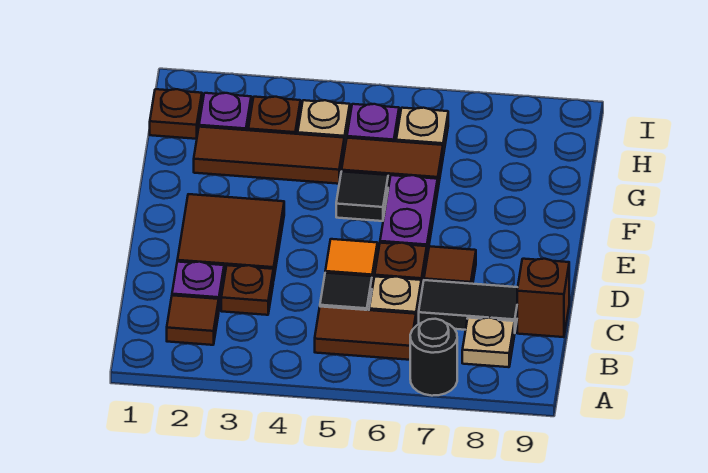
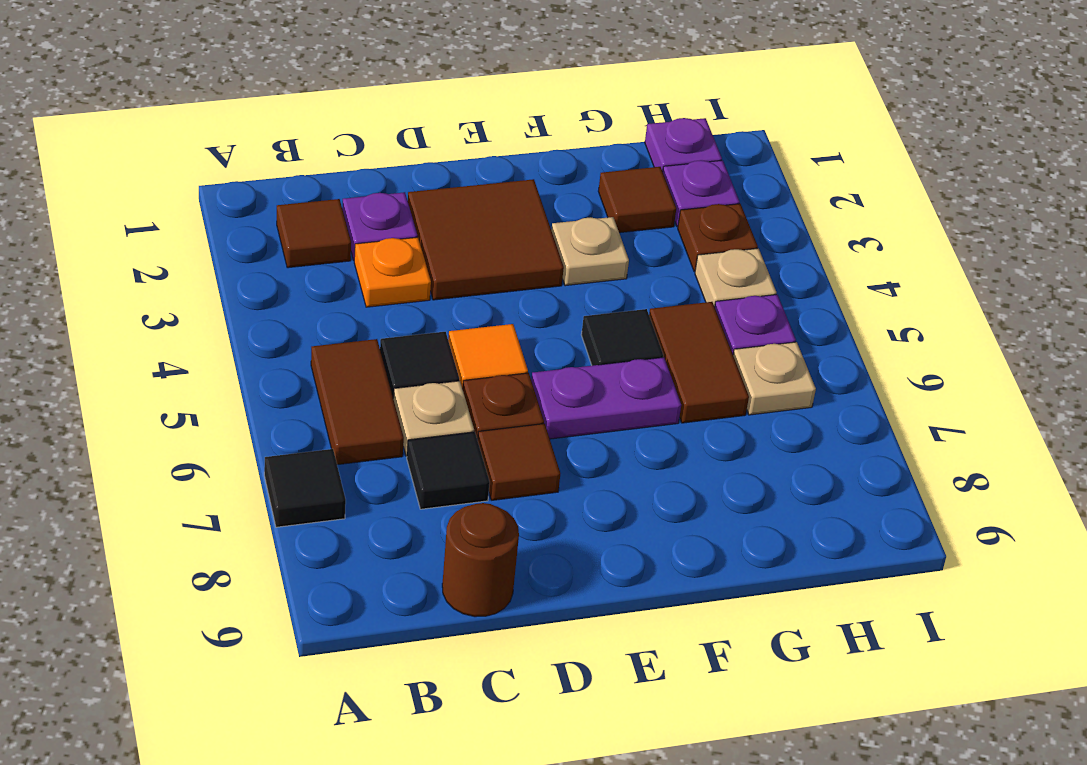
black round brick A7 level 1 -> black tile A7 level 1
tan plate B8 level 1 -> tan plate F3 level 1
brown plate C3 level 1 -> orange plate C3 level 1
black tile C7:C8 level 1 -> black tile C7 level 1
brown brick C9 level 1 -> brown round brick C9 level 1
brown tile G2:G4 level 1 -> brown tile G2 level 1
brown plate H1 level 1 -> purple plate H1 level 1

